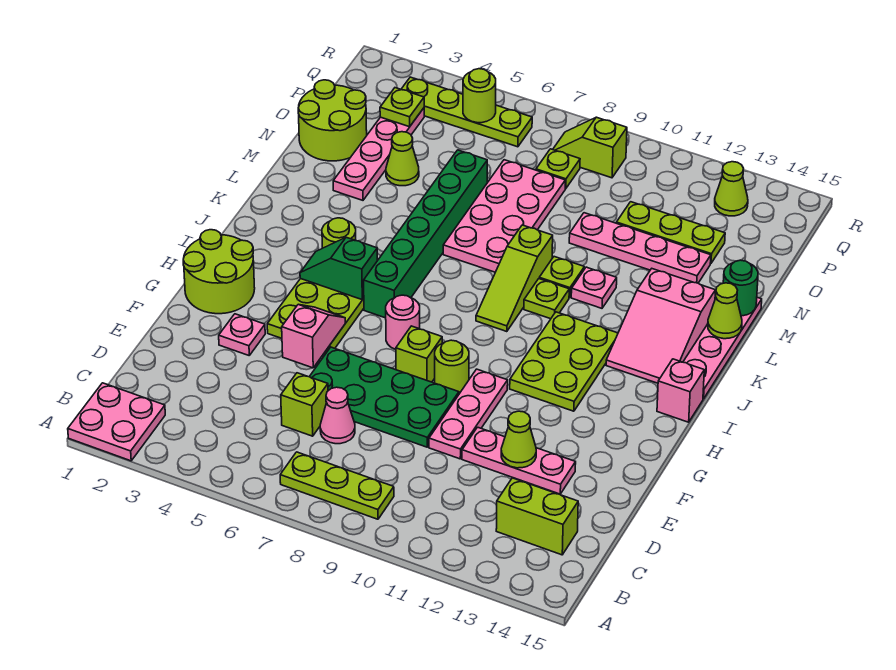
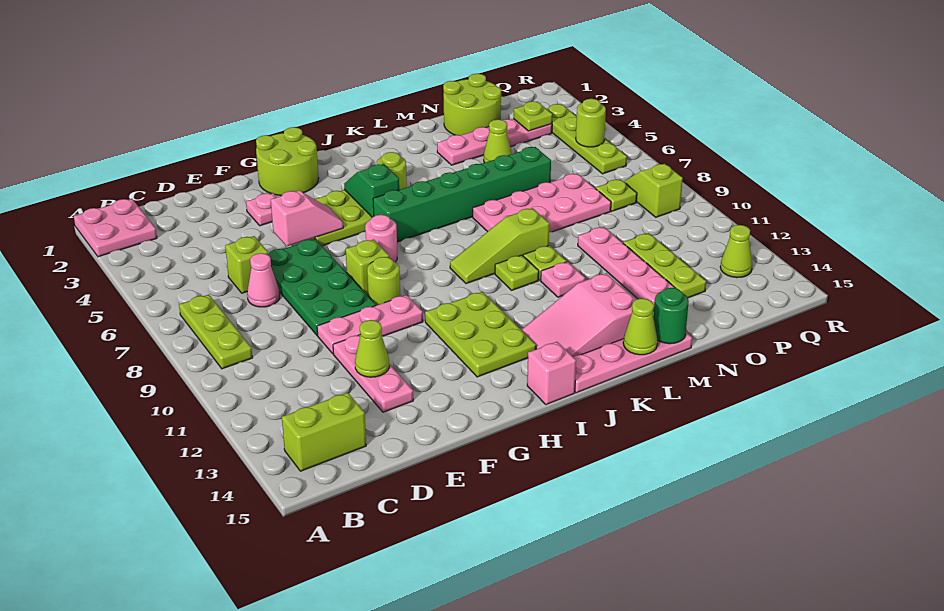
lime brick C13:C14 level 1 -> lime brick B14:C14 level 1
lime plate H11:J12 level 1 -> lime plate H11:I13 level 1

